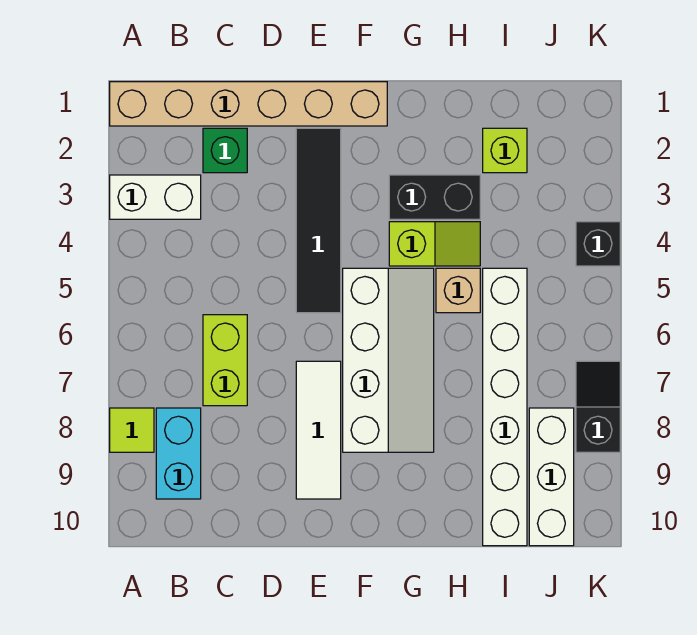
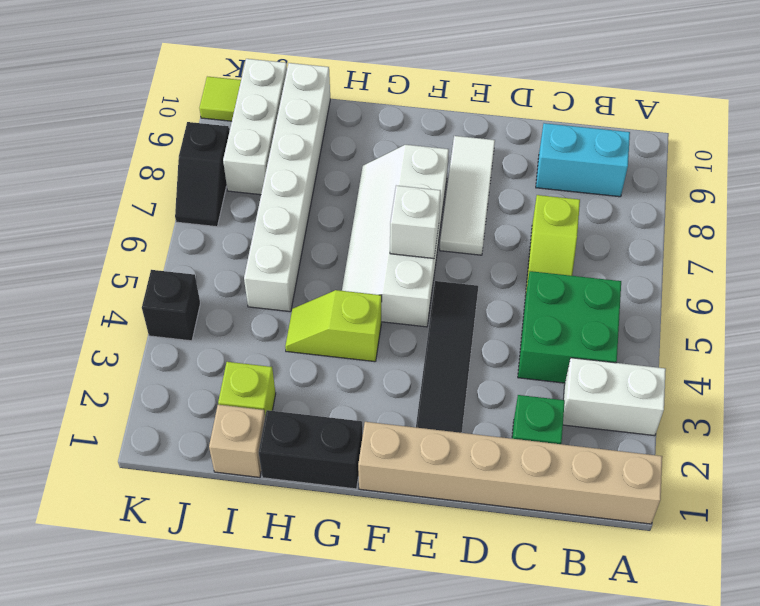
lime tile A8 level 1 -> lime tile K10 level 1
none -> green brick B4:C5 level 1
cyan brick B8:B9 level 1 -> cyan brick B9:C9 level 1
lime brick C6:C7 level 1 -> lime slope C6:C7 level 1 top 7
none -> white brick F6 level 2
black brick G3:H3 level 1 -> black brick G1:H1 level 1
tan brick H5 level 1 -> tan brick I1 level 1

